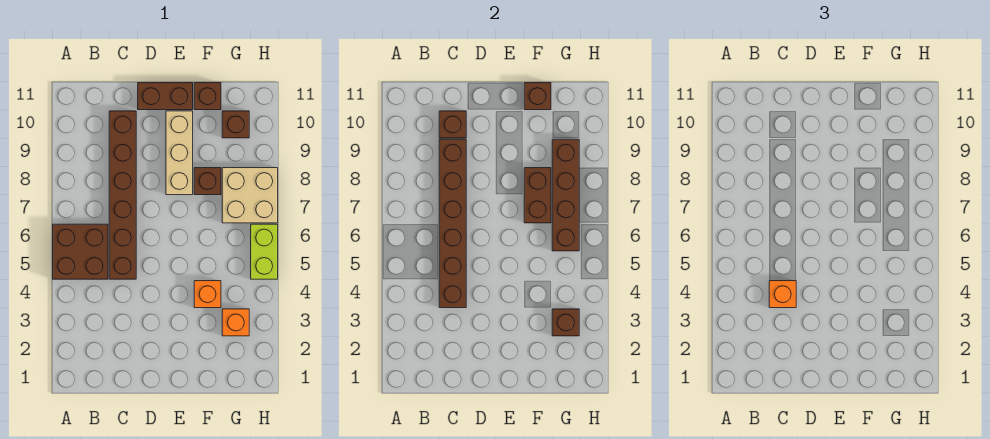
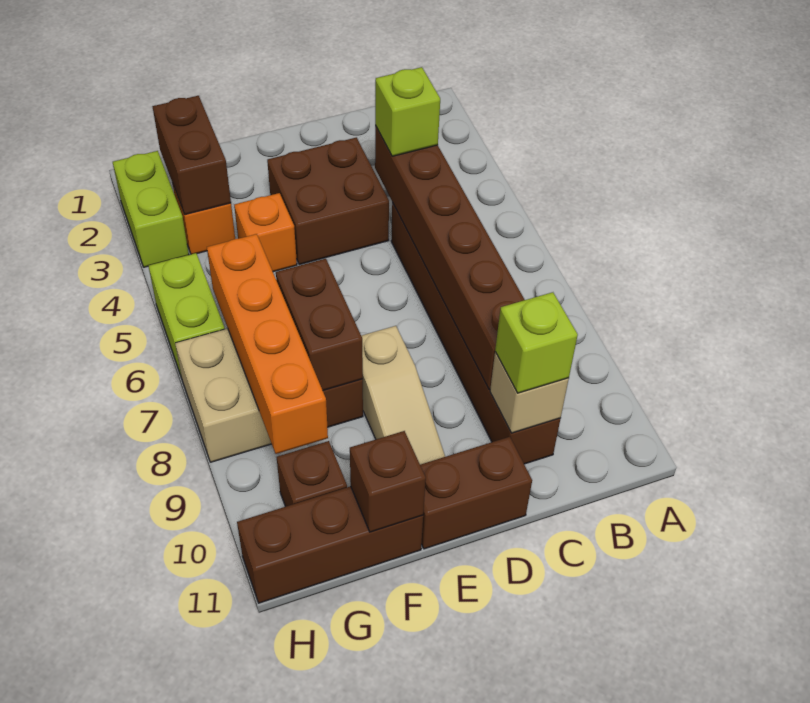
brown brick A5:B6 level 1 -> brown brick D3:E4 level 1
orange brick C4 level 3 -> lime brick C4 level 3
brown brick C10 level 2 -> tan brick C10 level 2
none -> lime brick C10 level 3
tan brick E8:E10 level 1 -> tan slope E8:E10 level 1 top 8
brown brick F11 level 1 -> brown brick F11:H11 level 1
brown brick G3 level 2 -> brown brick G2:G3 level 2
brown brick G6:G9 level 2 -> orange brick G6:G9 level 2
none -> lime brick H2:H3 level 1

